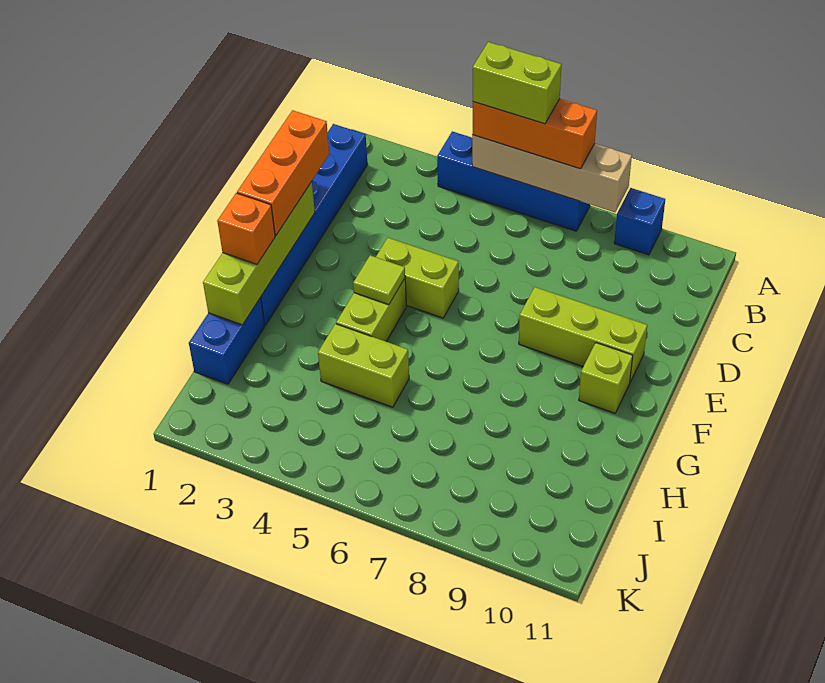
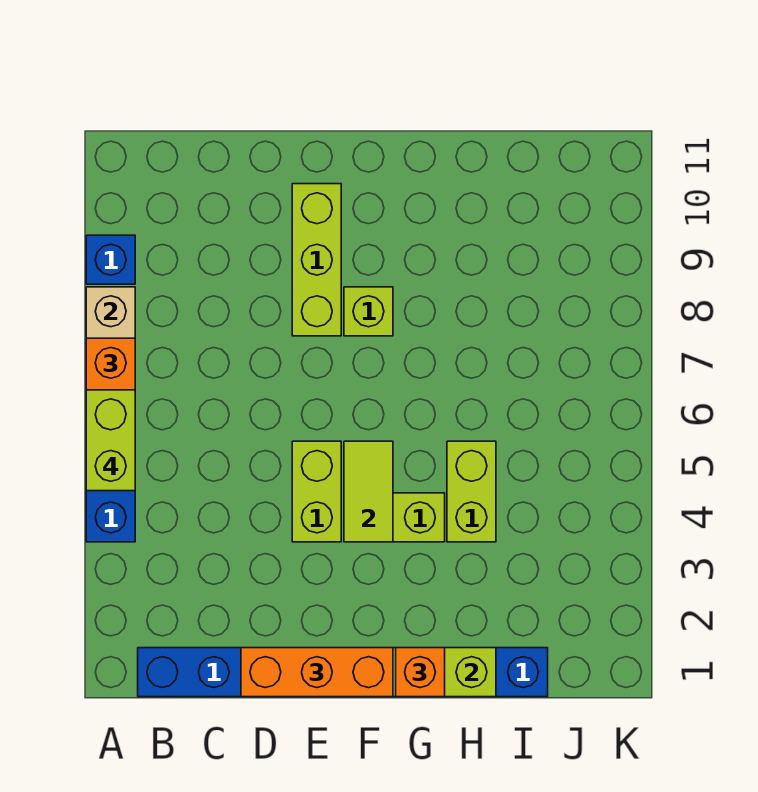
lime tile F4 level 2 -> lime tile F4:F5 level 2
lime brick F10 level 1 -> lime brick F8 level 1

